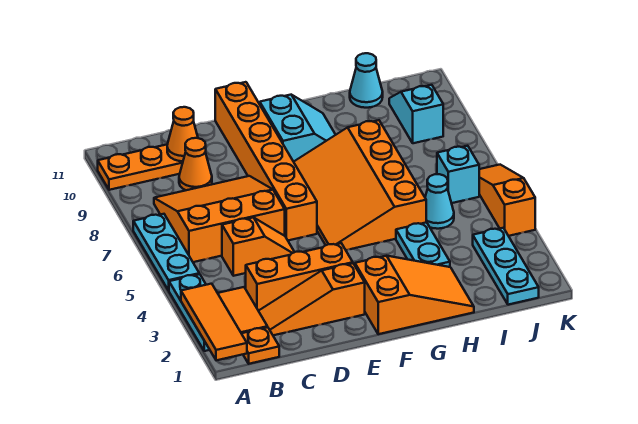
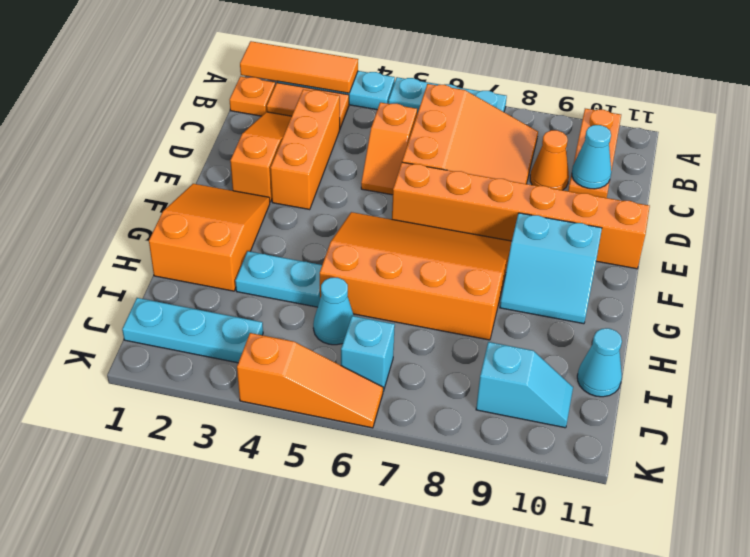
orange cone C10 level 2 -> cyan cone C10 level 2
orange slope F1:H2 level 1 top F -> orange slope F1:H2 level 1 top H

